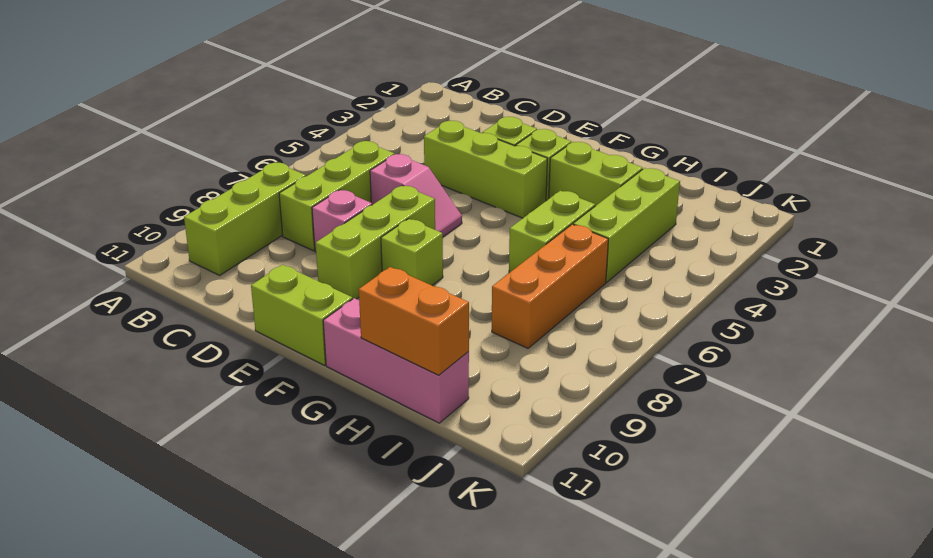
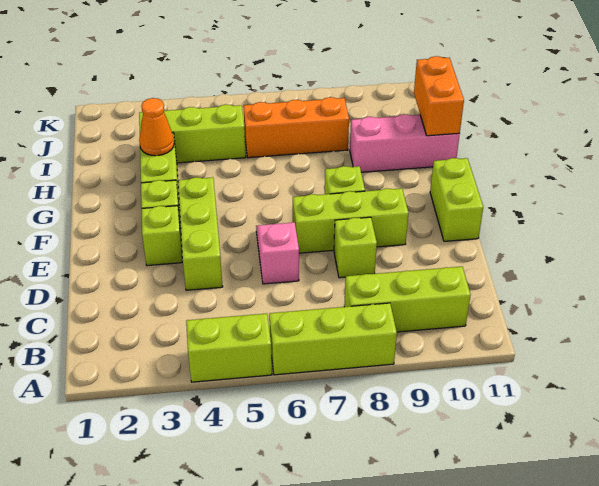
lime brick C6:C8 level 1 -> lime brick A6:A8 level 1
pink brick D8 level 1 -> lime brick D8 level 1
pink brick G11:I11 level 1 -> pink brick H9:H11 level 1
none -> orange cone H3 level 2
lime brick H5:H6 level 1 -> lime brick A4:A5 level 1

